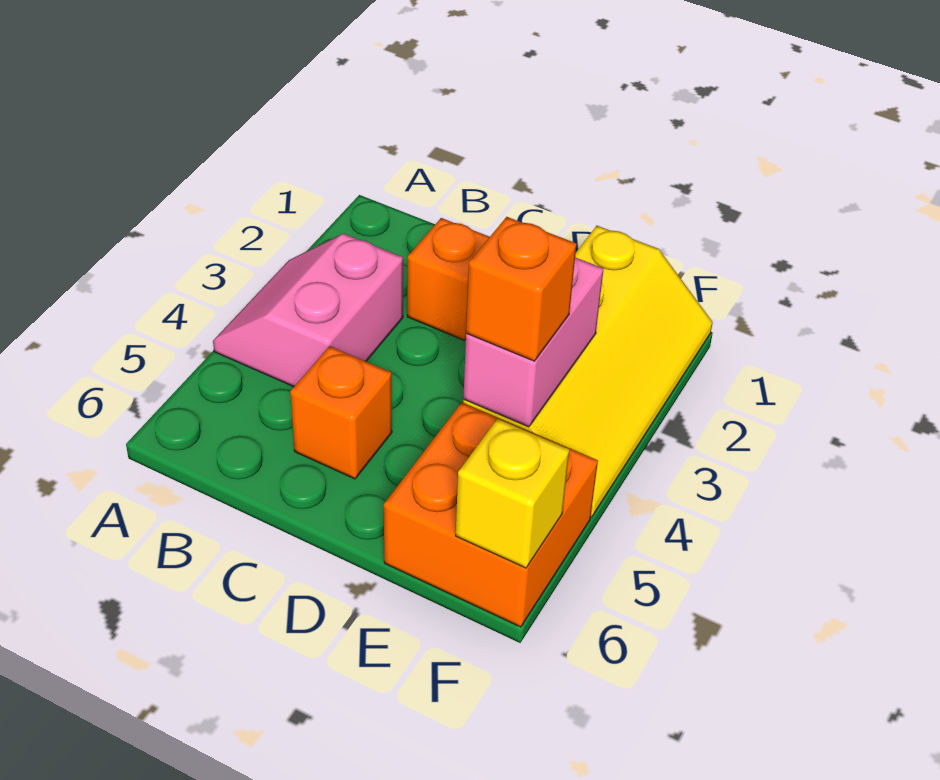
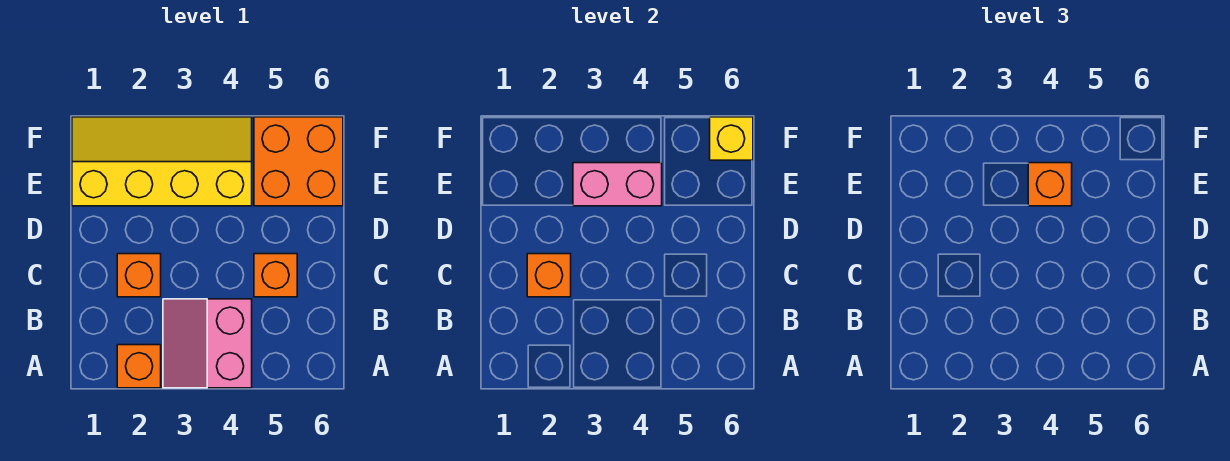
none -> orange brick A2 level 1
pink slope A3:B4 level 1 top B -> pink slope A3:B4 level 1 top 4
none -> orange brick C2 level 2

